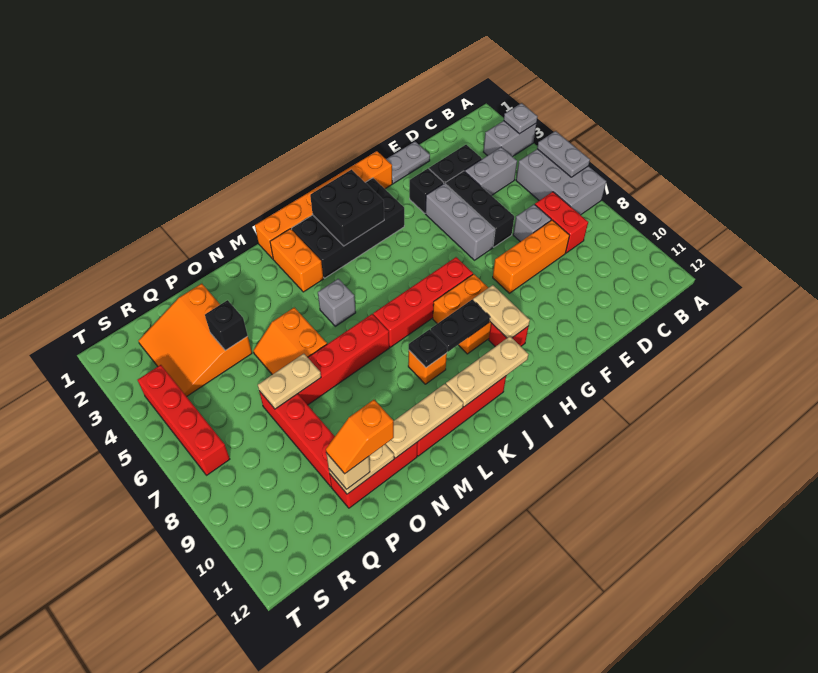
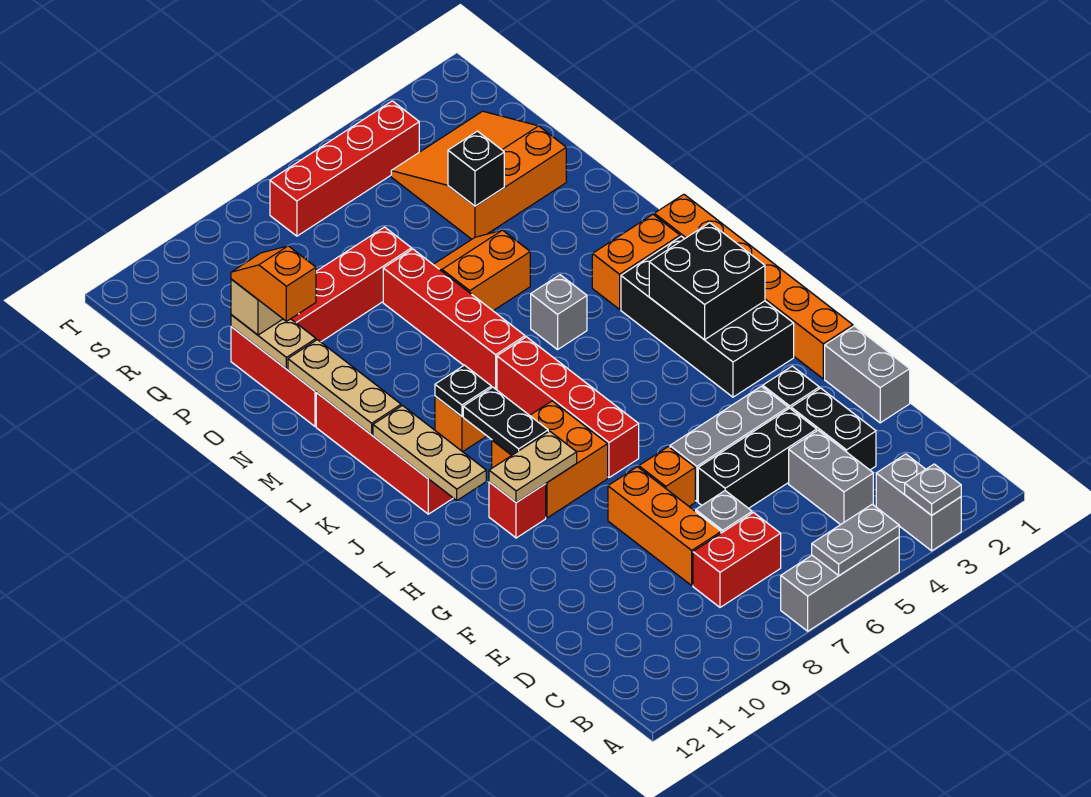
grey brick A5:B7 level 1 -> grey brick A5:A7 level 1
grey plate E1:F1 level 1 -> grey brick E1:F1 level 1
none -> orange brick F7 level 1
tan plate O7:P7 level 2 -> none

